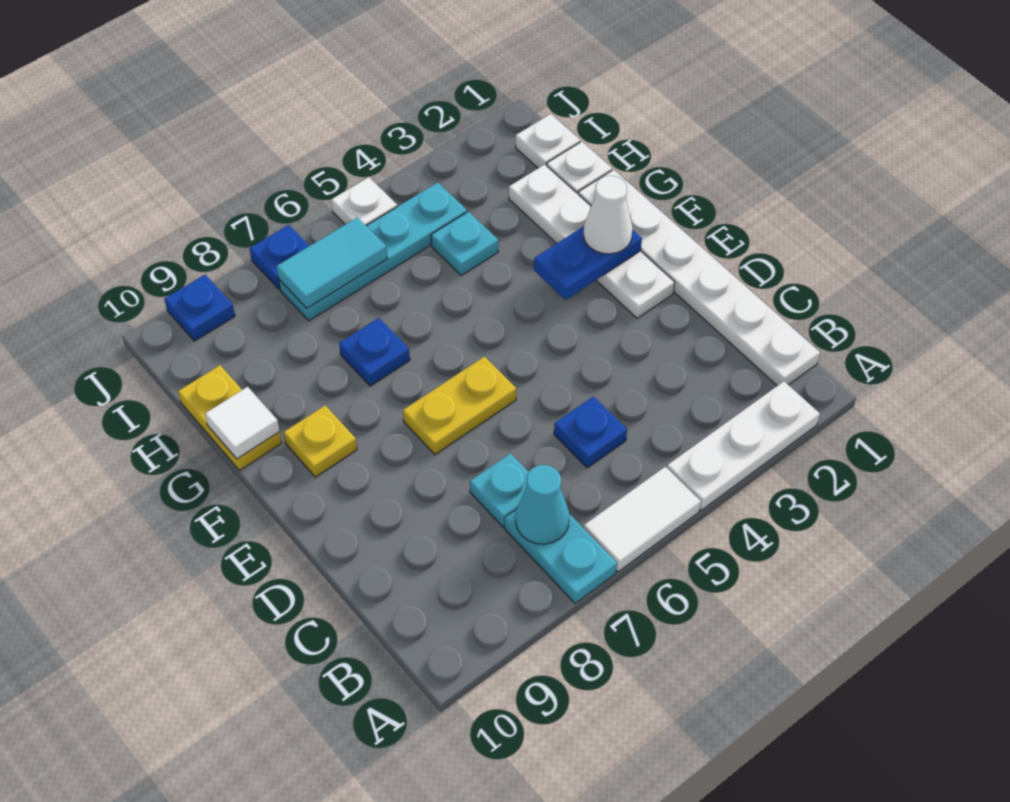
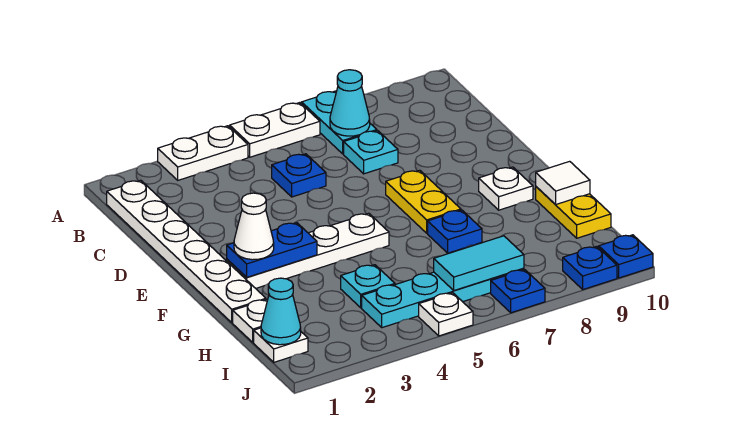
white plate A2:A4 level 1 -> white plate A3:A4 level 1
white tile A5:A6 level 1 -> white plate A5:A6 level 1
white plate E2:H2 level 1 -> white plate F2:F5 level 1
yellow plate E6:E7 level 1 -> yellow plate E7:F7 level 1
yellow plate F9 level 1 -> white plate F9 level 1
none -> cyan cone I1 level 2
none -> blue plate J10 level 1

